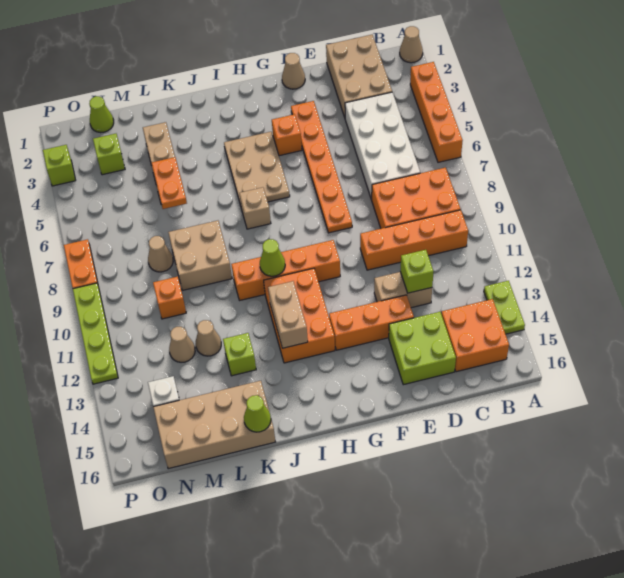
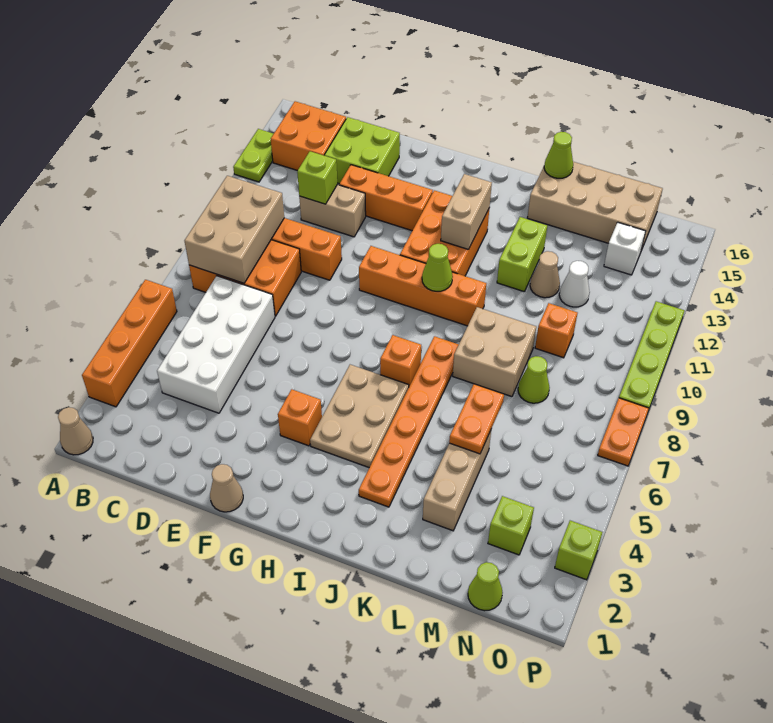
tan brick C1:D3 level 1 -> tan brick B8:C10 level 2
orange plate F3:F8 level 1 -> orange plate J3:J8 level 1
tan brick I7 level 1 -> orange brick I7 level 1
lime brick K13 level 1 -> lime brick K12:K13 level 1
tan cone M8 level 1 -> lime cone M8 level 1
tan cone M12 level 1 -> white cone M12 level 1

